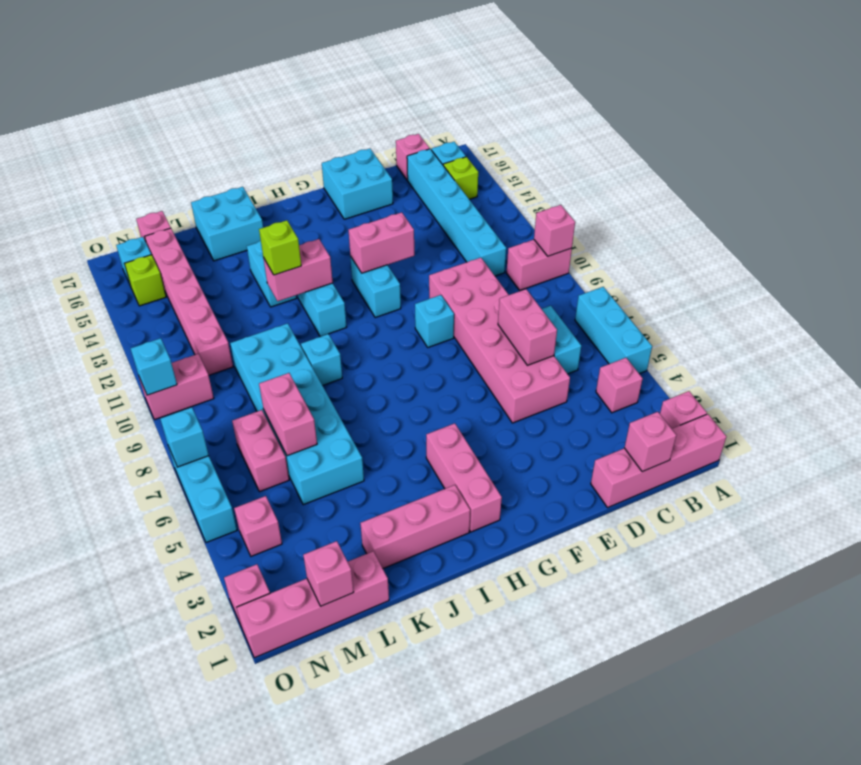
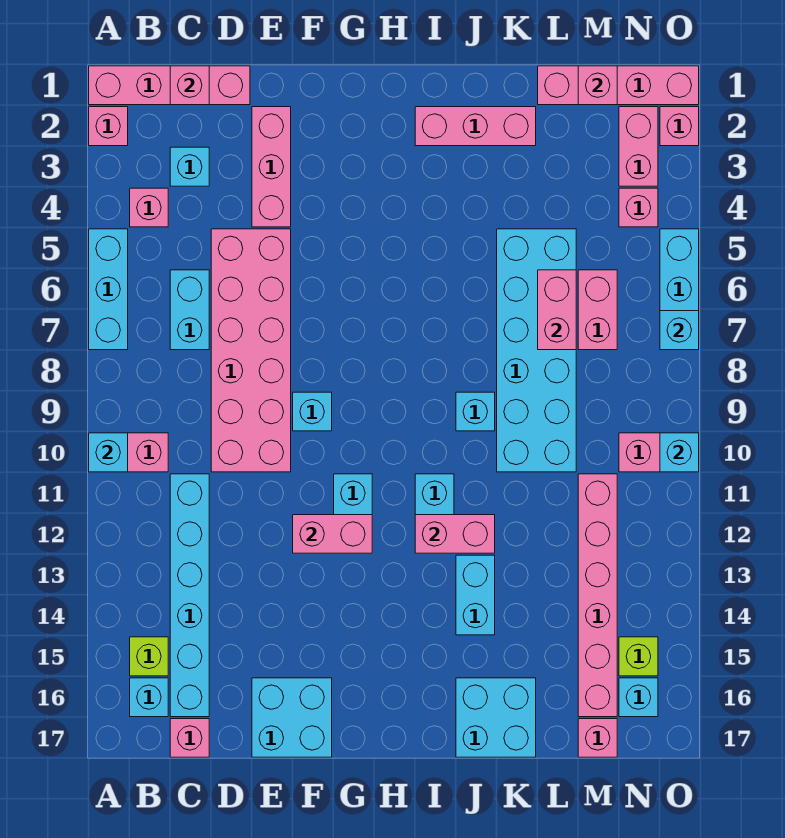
pink brick A10 level 2 -> cyan brick A10 level 2
none -> cyan brick C3 level 1
pink brick D6:D7 level 2 -> pink brick N2:N3 level 1
pink brick H2:H4 level 1 -> pink brick E2:E4 level 1
lime brick J12 level 3 -> none

